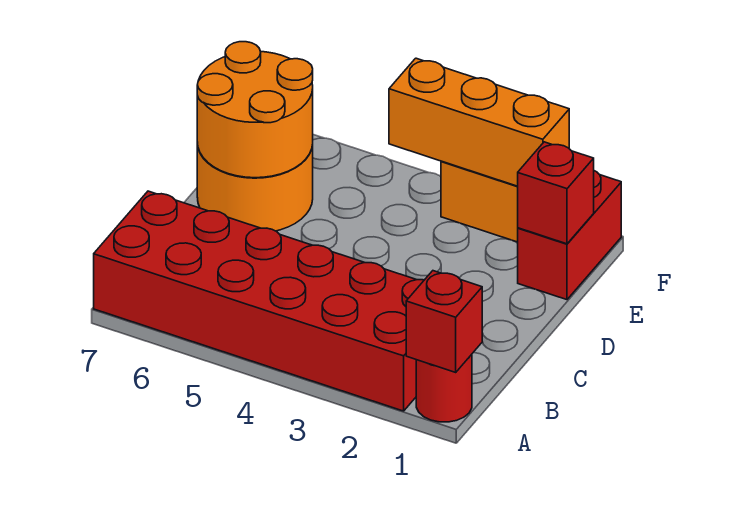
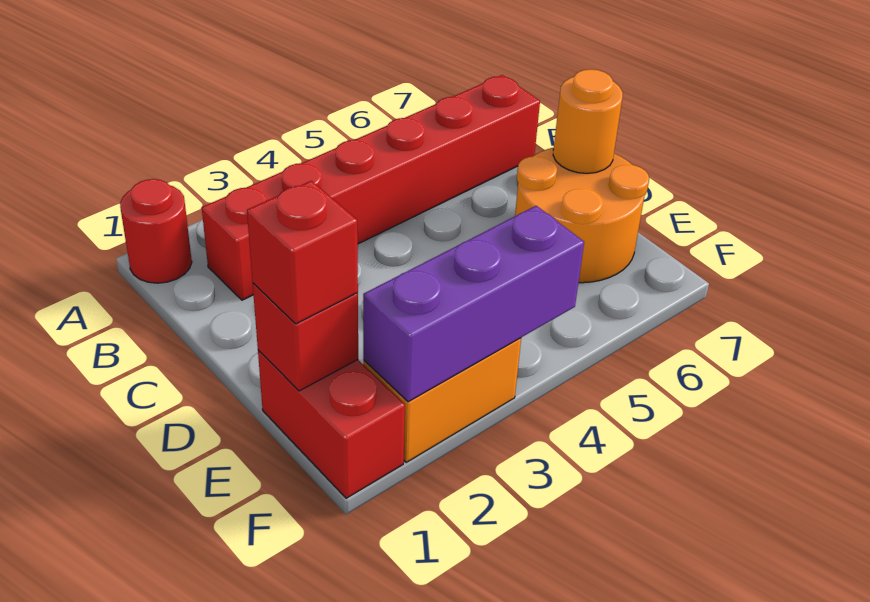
red brick A1 level 2 -> red brick E1 level 3
red brick A2:B7 level 1 -> red brick B2:B7 level 1
orange round brick D6:E7 level 2 -> orange round brick D7 level 2
orange brick F2:F4 level 2 -> purple brick F2:F4 level 2

